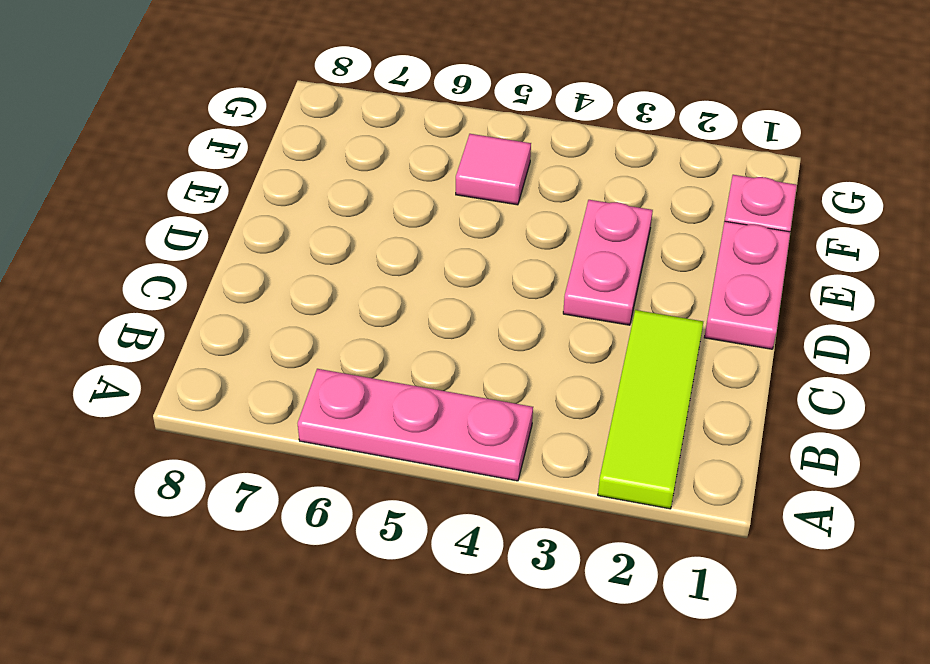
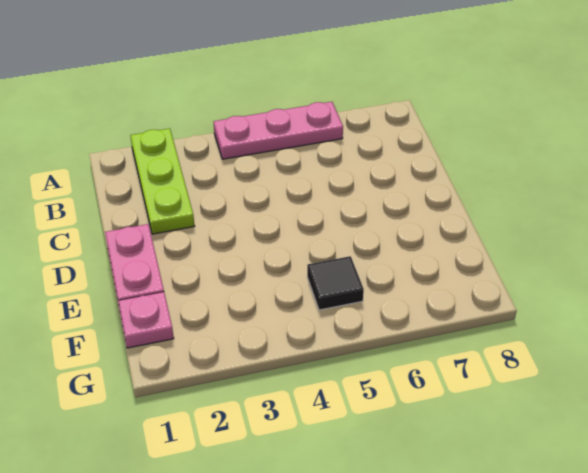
lime tile A2:C2 level 1 -> lime plate A2:C2 level 1
pink plate D3:E3 level 1 -> none
pink tile F5 level 1 -> black tile F5 level 1

